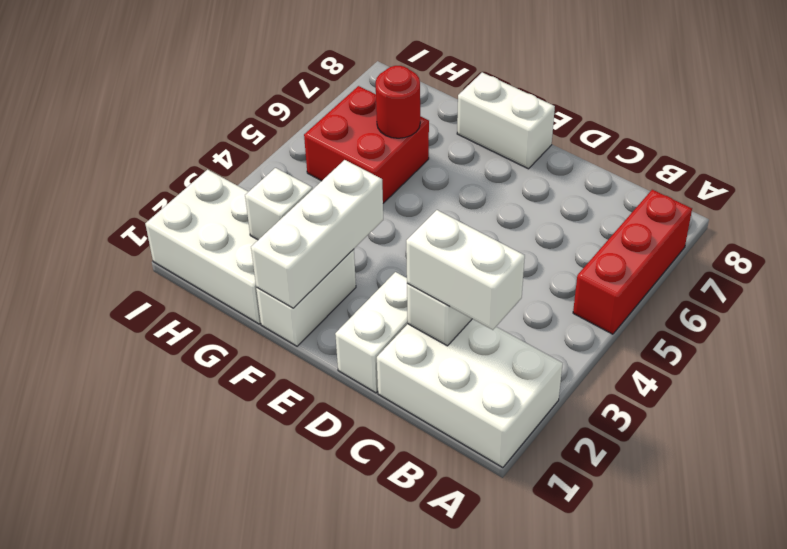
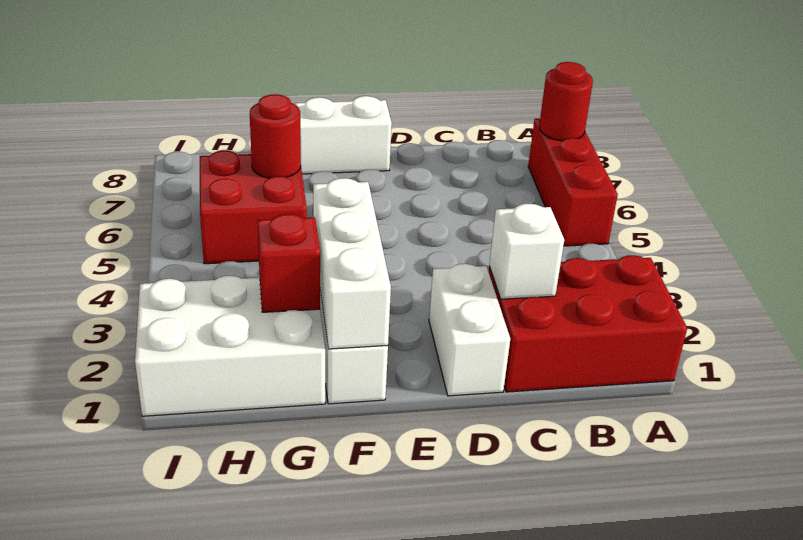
white brick A1:C2 level 1 -> red brick A1:C2 level 1
none -> red round brick A7 level 2
white brick B2:C2 level 3 -> none
white brick G2 level 2 -> red brick G2 level 2

